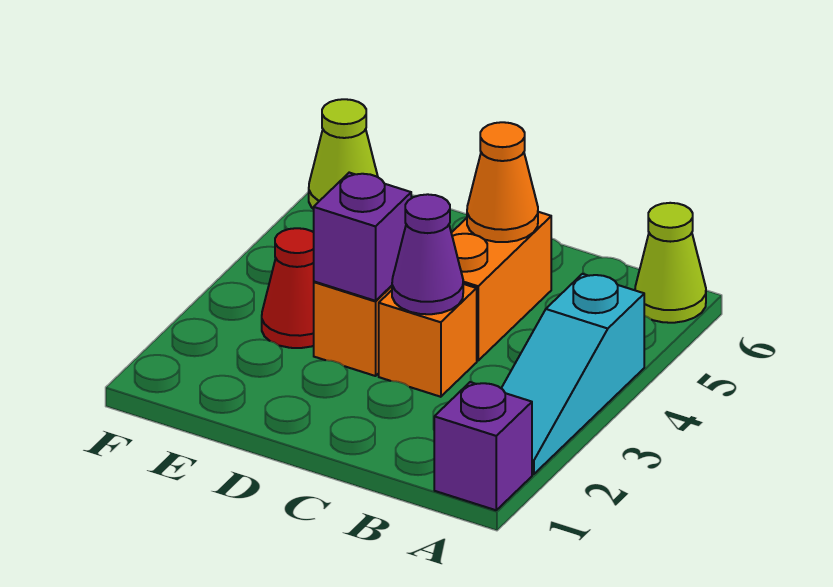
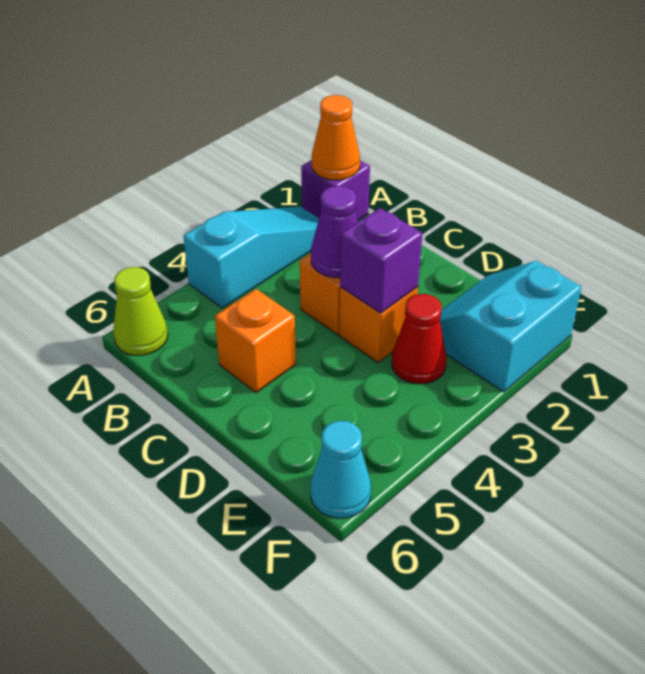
orange brick C4:C5 level 1 -> orange brick C5 level 1
orange cone C5 level 2 -> orange cone A1 level 2
none -> cyan slope E1:F2 level 1 top F
lime cone F6 level 1 -> cyan cone F6 level 1

